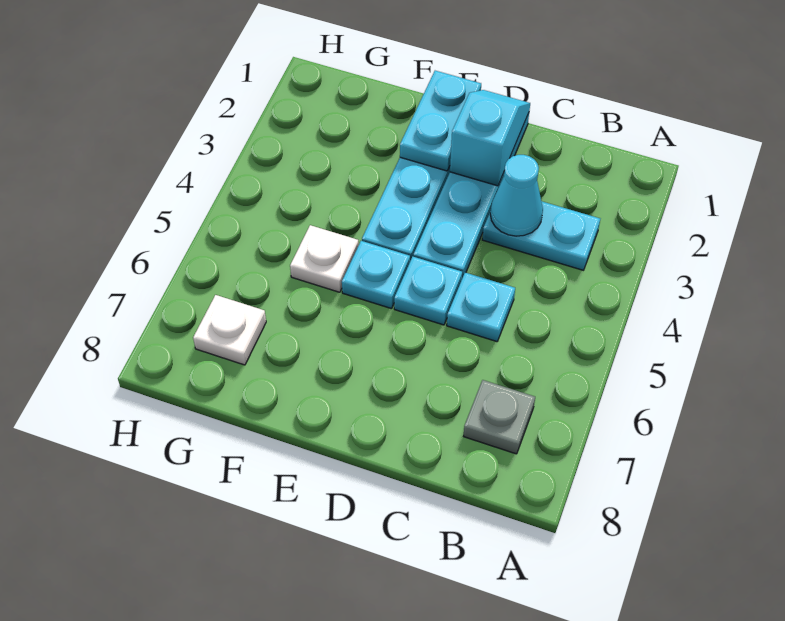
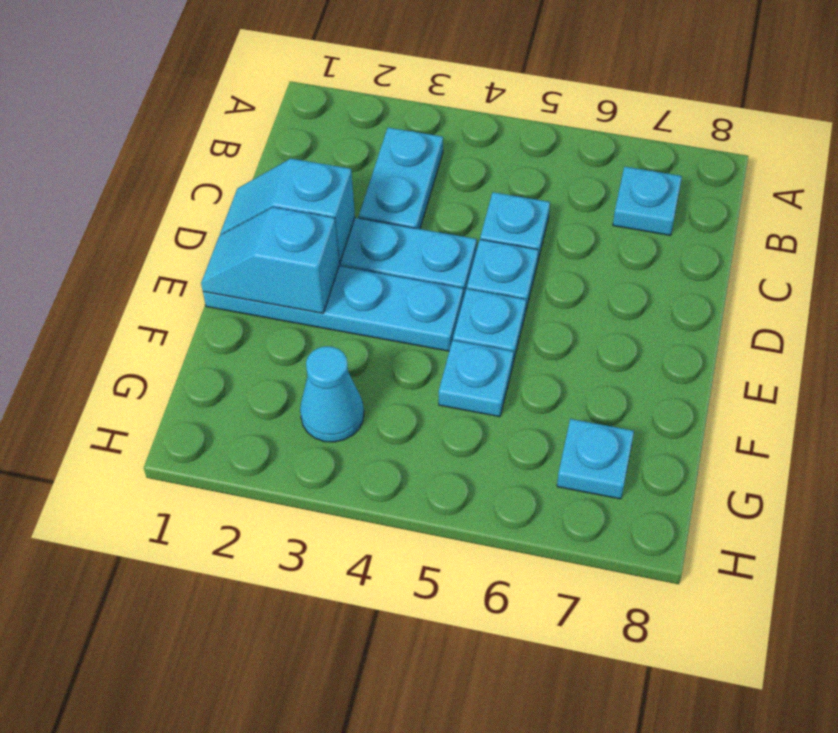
grey plate B7 level 1 -> cyan plate B7 level 1
cyan cone C3 level 2 -> cyan cone G3 level 1
cyan plate E1:E2 level 2 -> cyan slope E1:E2 level 2 top 2
white plate F5 level 1 -> cyan plate F5 level 1
white plate G7 level 1 -> cyan plate G7 level 1

